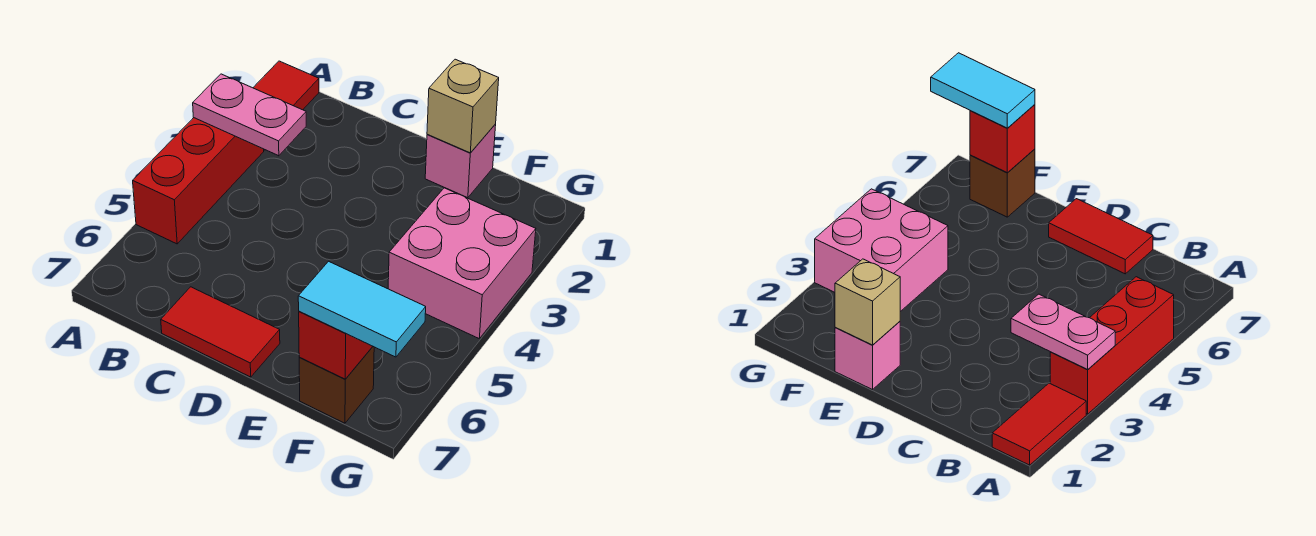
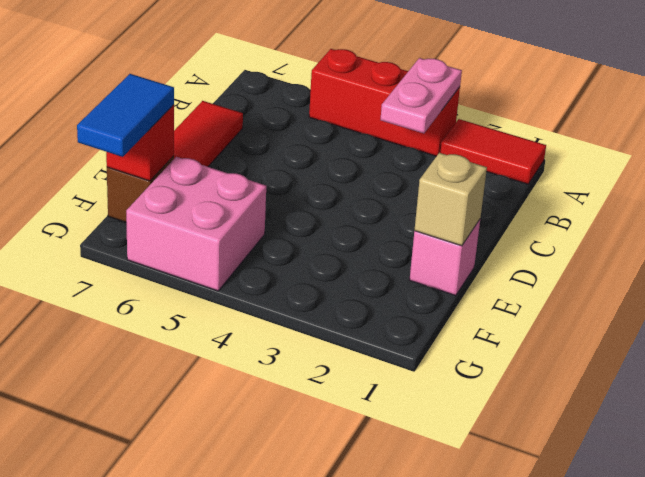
pink brick F3:G4 level 1 -> pink brick F5:G6 level 1
cyan tile F7:G7 level 3 -> blue tile F7:G7 level 3

